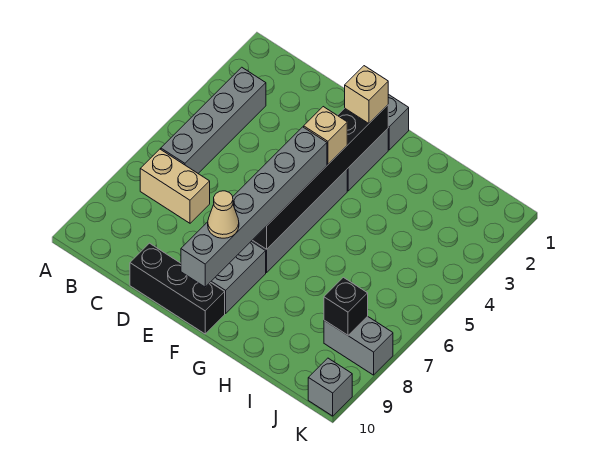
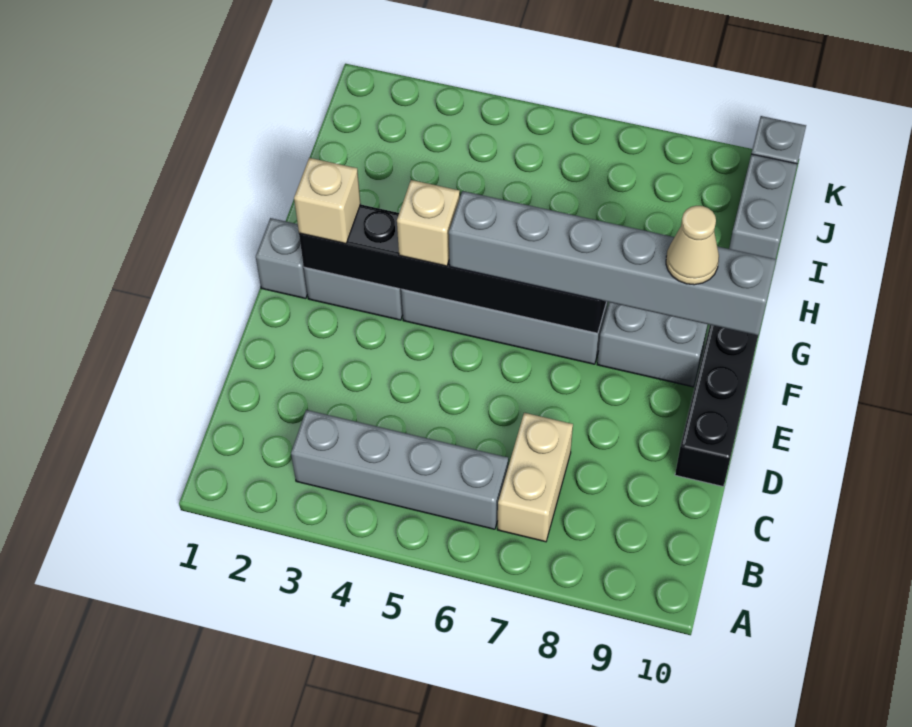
grey brick J8:K8 level 1 -> grey brick I10:J10 level 1
black brick J8 level 2 -> none

